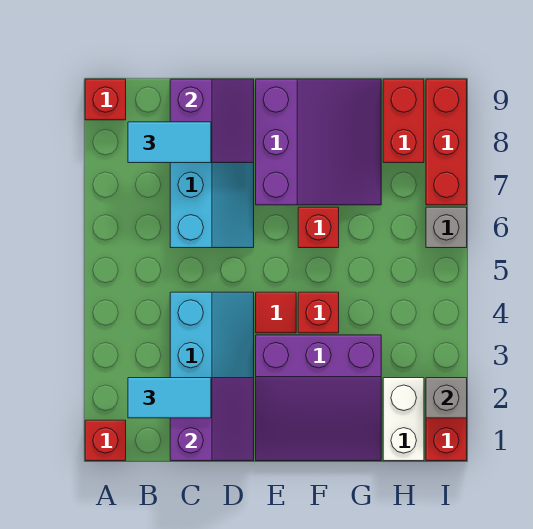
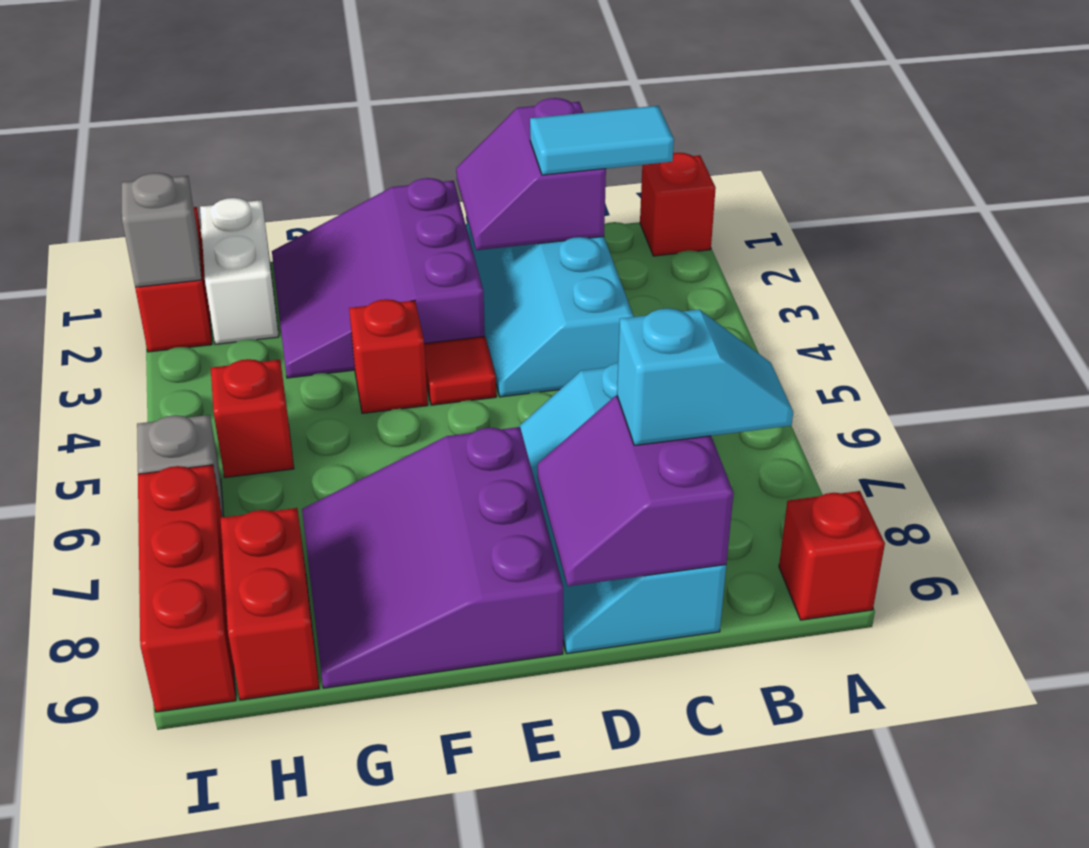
cyan tile B8:C8 level 3 -> cyan slope B8:C8 level 3 top C
purple slope E1:G3 level 1 top 3 -> purple slope E1:G3 level 1 top E
red brick F6 level 1 -> red brick H5 level 1

